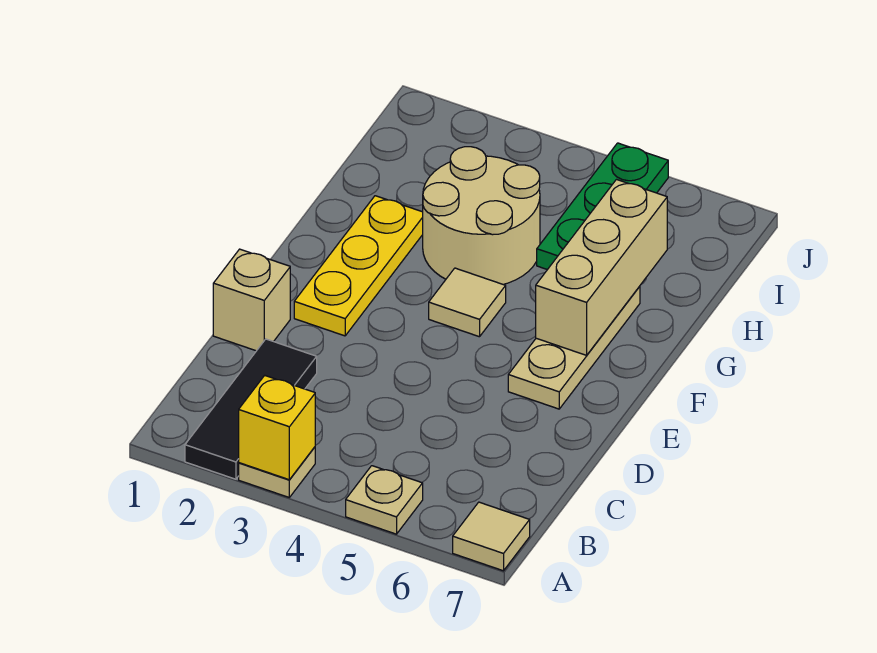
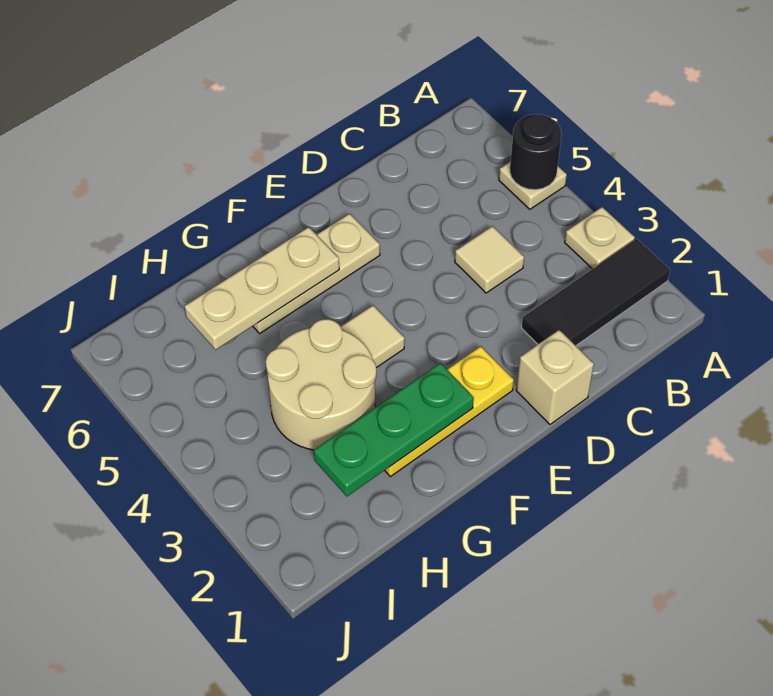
yellow brick A3 level 2 -> none
none -> black round brick A5 level 2
tan tile A7 level 1 -> tan tile C4 level 1
tan brick F6:H6 level 2 -> tan plate F6:H6 level 2
green plate H5:J5 level 1 -> green plate F2:H2 level 2

